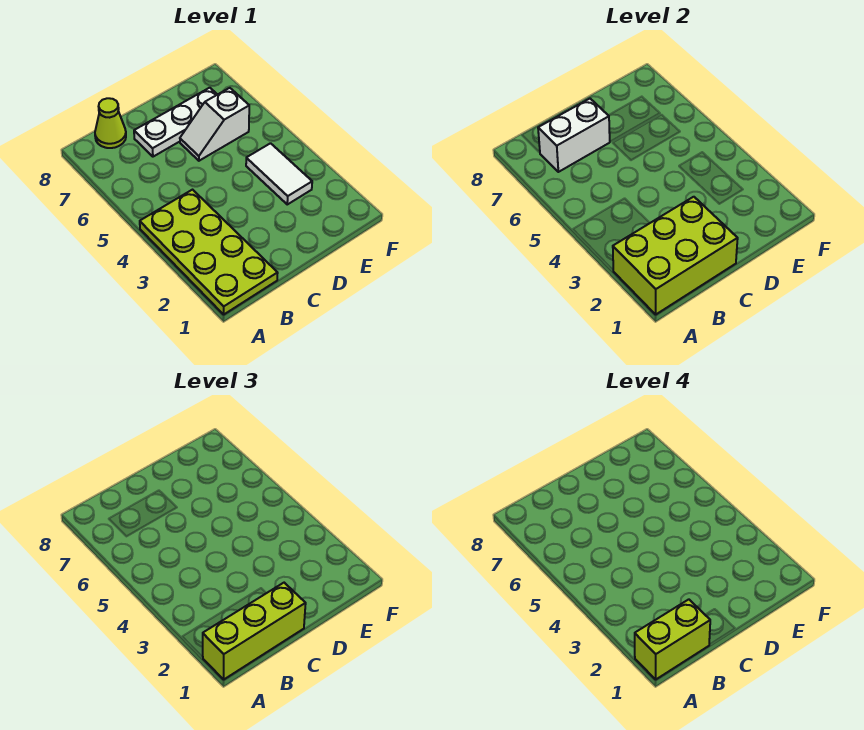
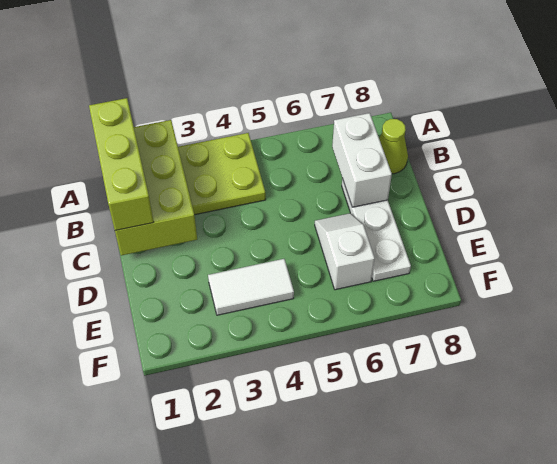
lime brick A1:B1 level 4 -> none

